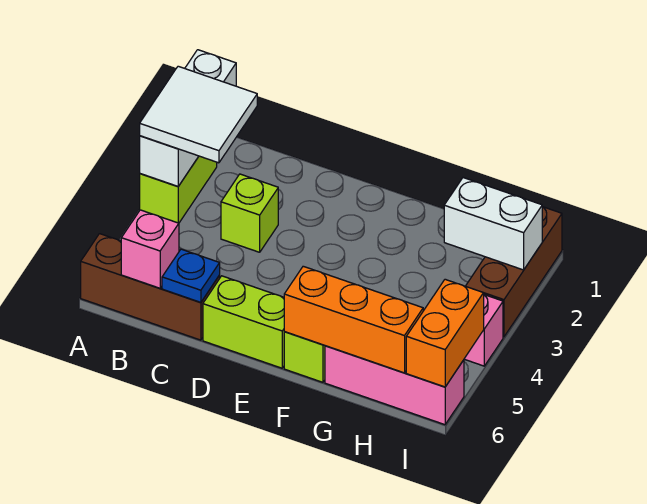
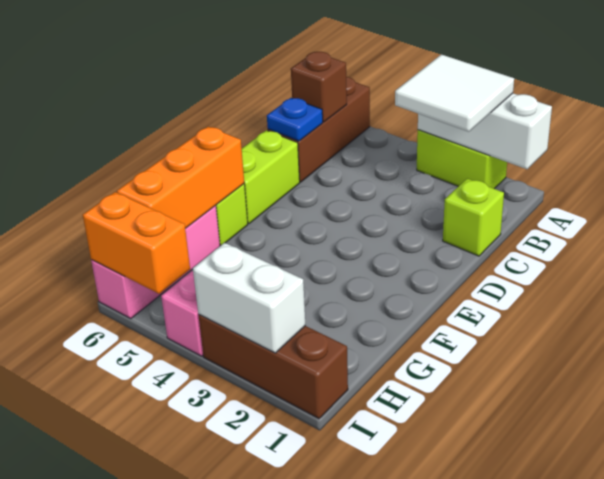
pink brick B6 level 2 -> brown brick B6 level 2
lime brick C3 level 1 -> lime brick C1 level 1
white brick H2:I2 level 2 -> white brick I2:I3 level 2

